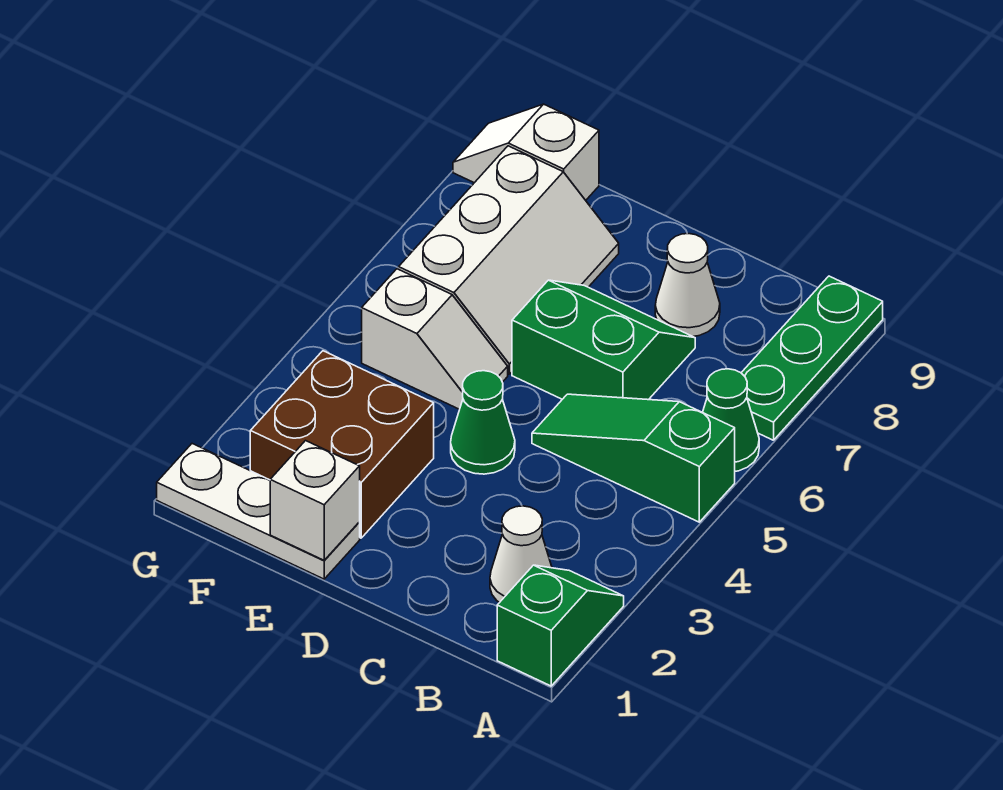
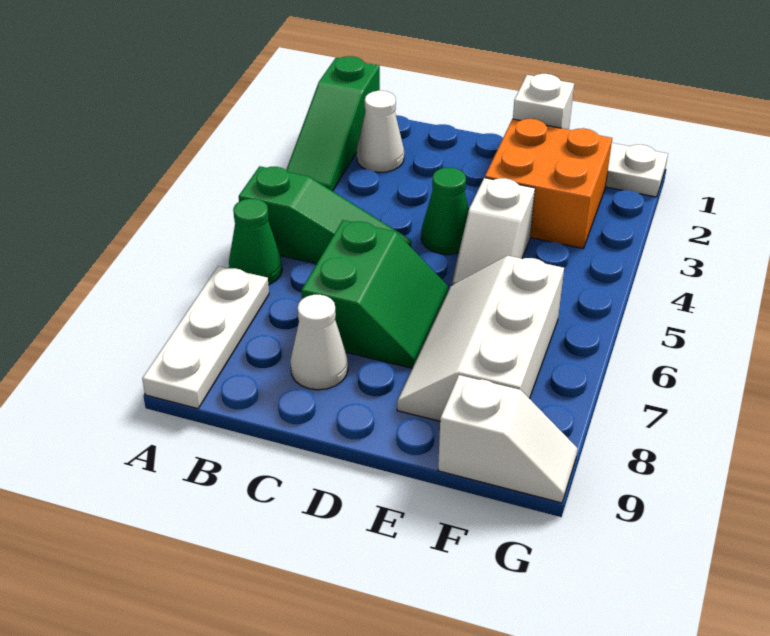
green slope A1:A2 level 1 top 1 -> green slope A1:A3 level 1 top 1
green plate A7:A9 level 1 -> white plate A7:A9 level 1
green slope C6:D7 level 1 top 6 -> green slope C6:D7 level 1 top C
brown brick E2:F3 level 1 -> orange brick E2:F3 level 1
white slope E5:F5 level 1 top F -> white slope E4:E5 level 1 top 4

